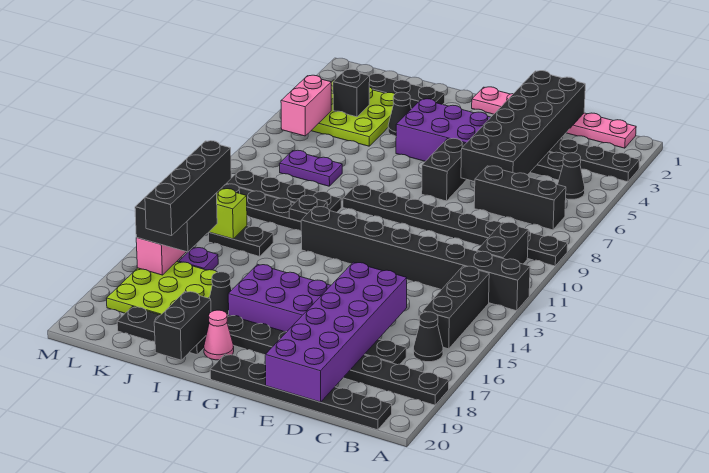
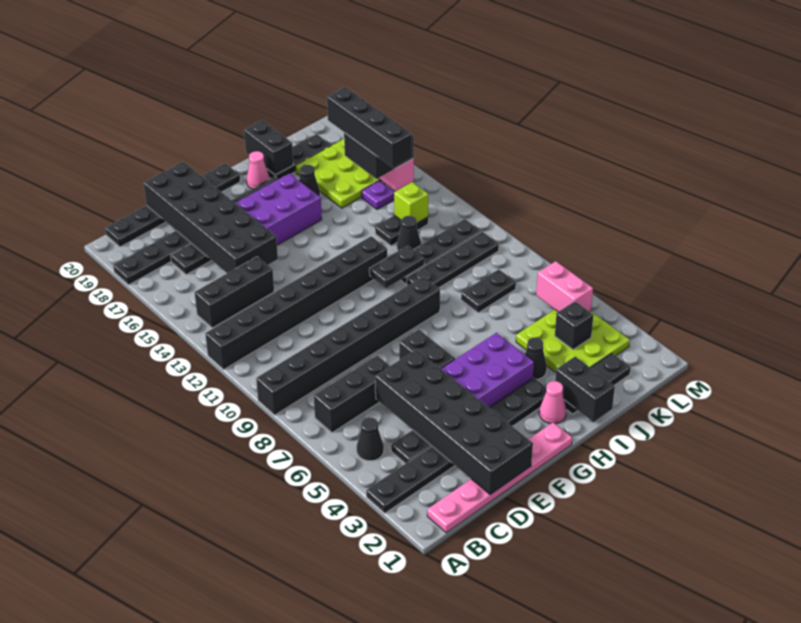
black plate A9:H9 level 1 -> black brick A9:H9 level 1
black brick B10:B11 level 1 -> black brick I1:I2 level 2
black brick B13:B15 level 1 -> black brick B14:D14 level 1
black cone B16 level 1 -> black cone J12 level 1
purple brick D15:E20 level 2 -> black brick D15:E20 level 2
none -> pink cone H2 level 1
black plate I11 level 2 -> black plate H11:I11 level 2
purple plate J8:K8 level 1 -> black plate J8:K8 level 1

